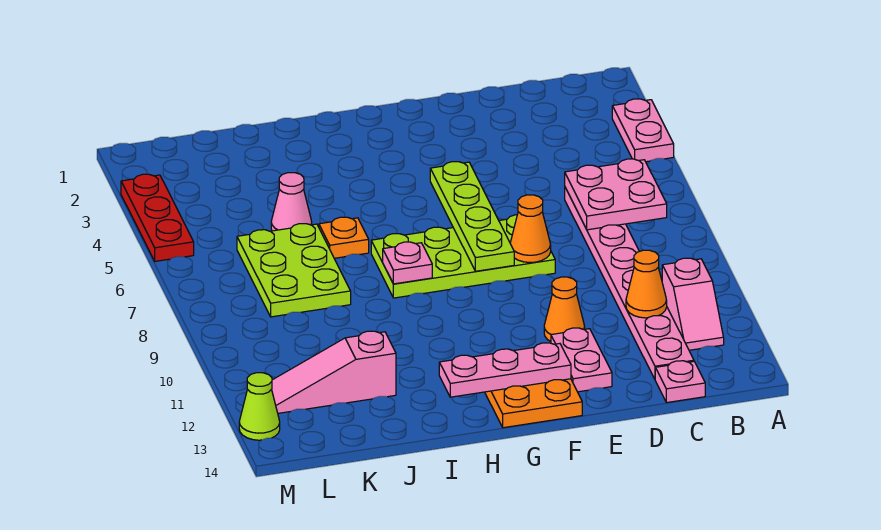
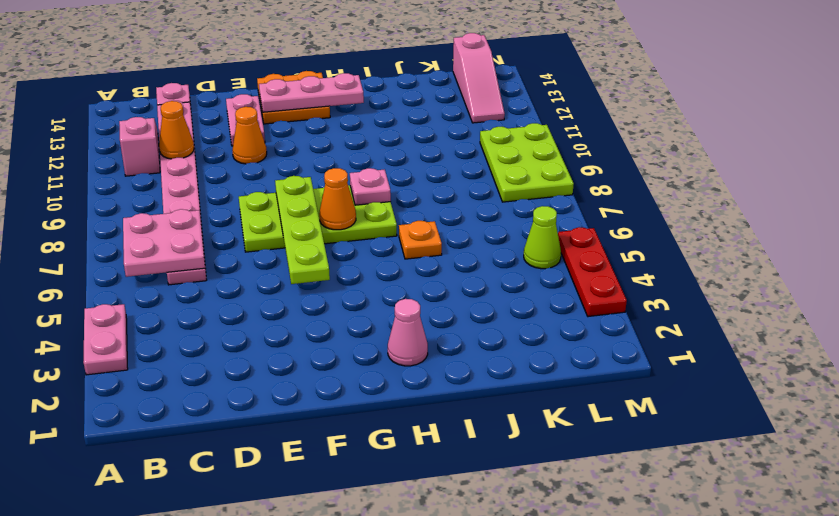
orange cone E8 level 2 -> orange cone G7 level 2
pink cone J5 level 1 -> pink cone H2 level 1
lime plate J6:K8 level 1 -> lime plate L8:M10 level 1
pink slope J12:L12 level 1 top J -> pink slope L12:L14 level 1 top 14
lime cone M13 level 1 -> lime cone L5 level 1

